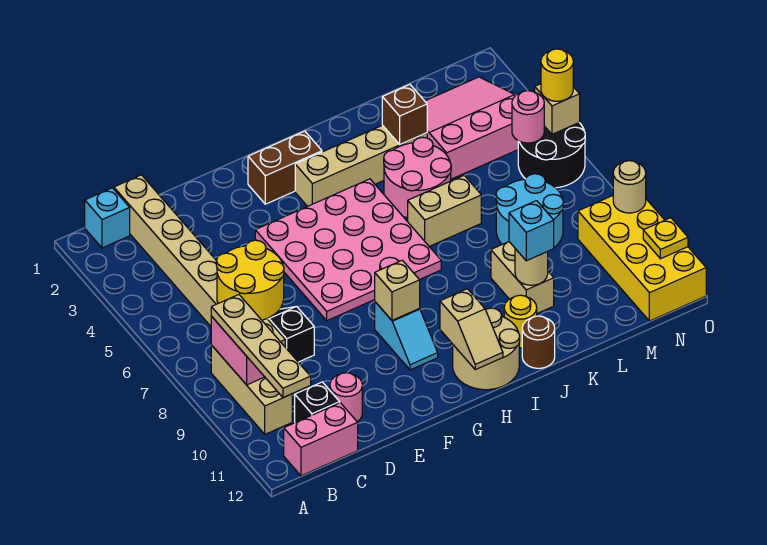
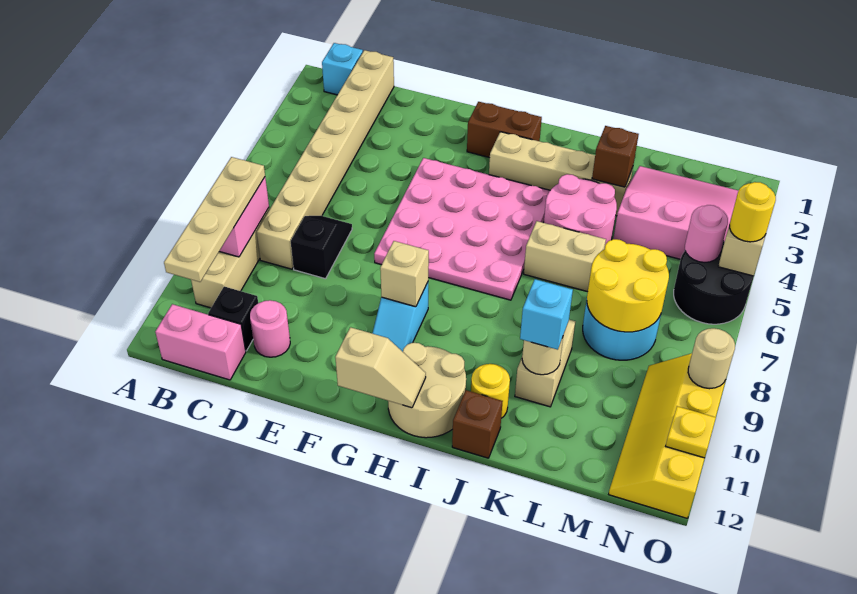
yellow round brick C6:D7 level 2 -> yellow round brick L7:M8 level 2
tan slope H11:H12 level 2 top 11 -> tan slope G12:H12 level 2 top G
brown round brick J12 level 1 -> brown brick J12 level 1
yellow brick N9:O12 level 1 -> yellow slope N9:O12 level 1 top O

